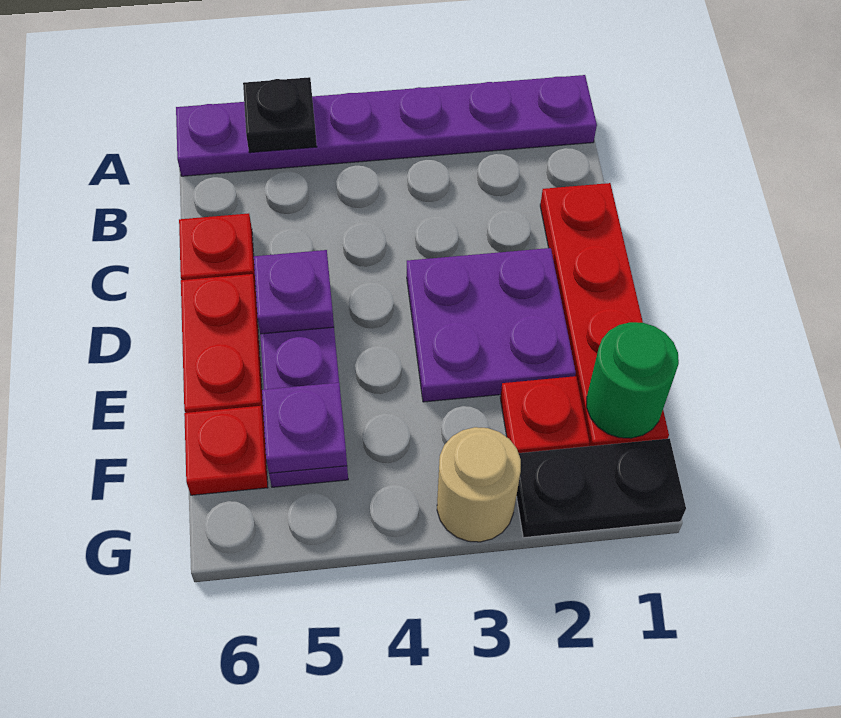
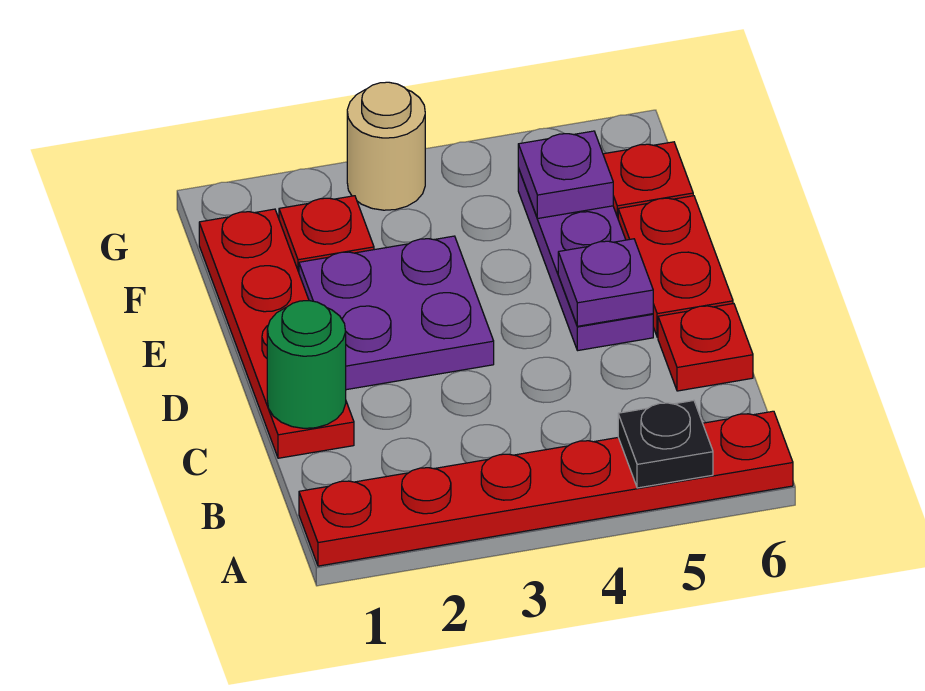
purple plate A1:A6 level 1 -> red plate A1:A6 level 1
green round brick F1 level 2 -> green round brick C1 level 2
black plate G1:G2 level 1 -> none

